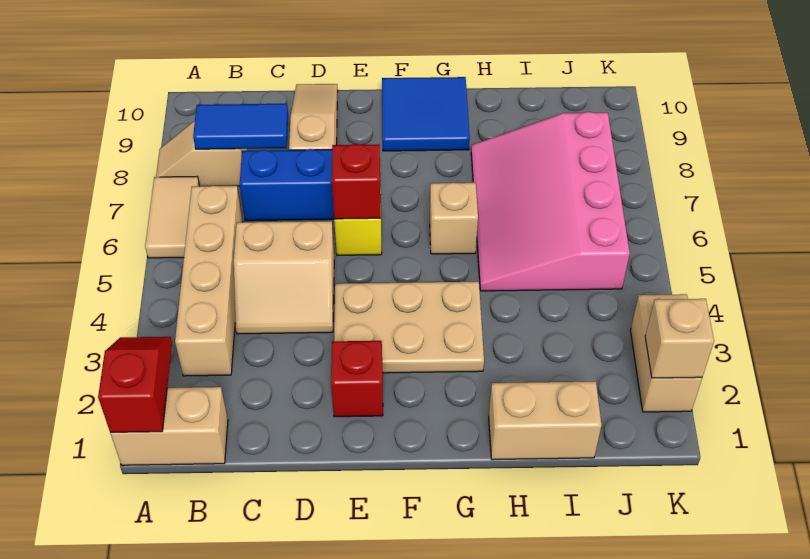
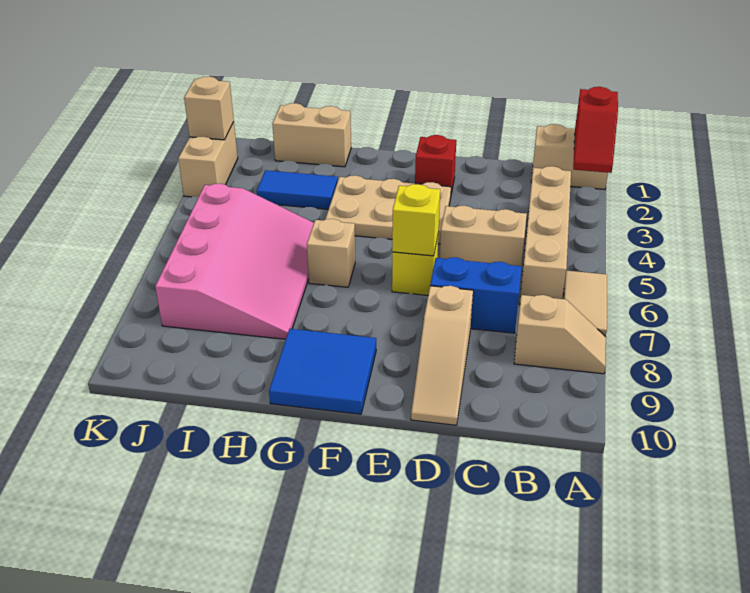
blue tile B8:C8 level 2 -> blue tile H3:I3 level 1
red brick E6 level 2 -> yellow brick E6 level 2

